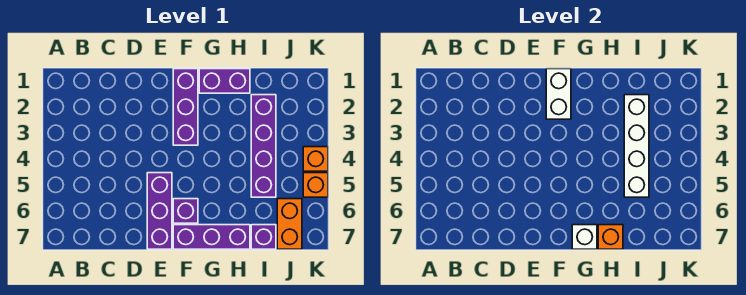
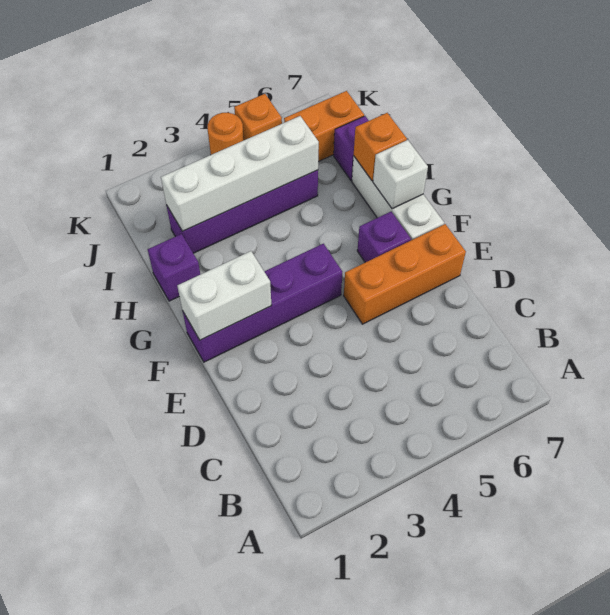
purple brick E5:E7 level 1 -> orange brick E5:E7 level 1
purple brick F1:F3 level 1 -> purple brick F1:F4 level 1
purple brick F7:H7 level 1 -> white brick F7:H7 level 1
purple brick G1:H1 level 1 -> purple brick H1 level 1
orange brick K4 level 1 -> orange round brick K4 level 1

